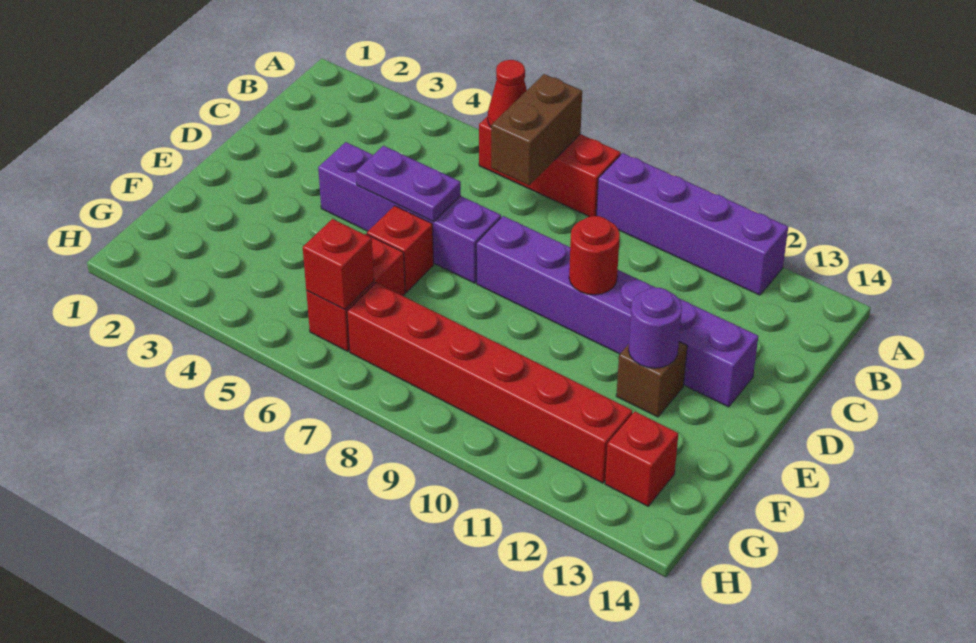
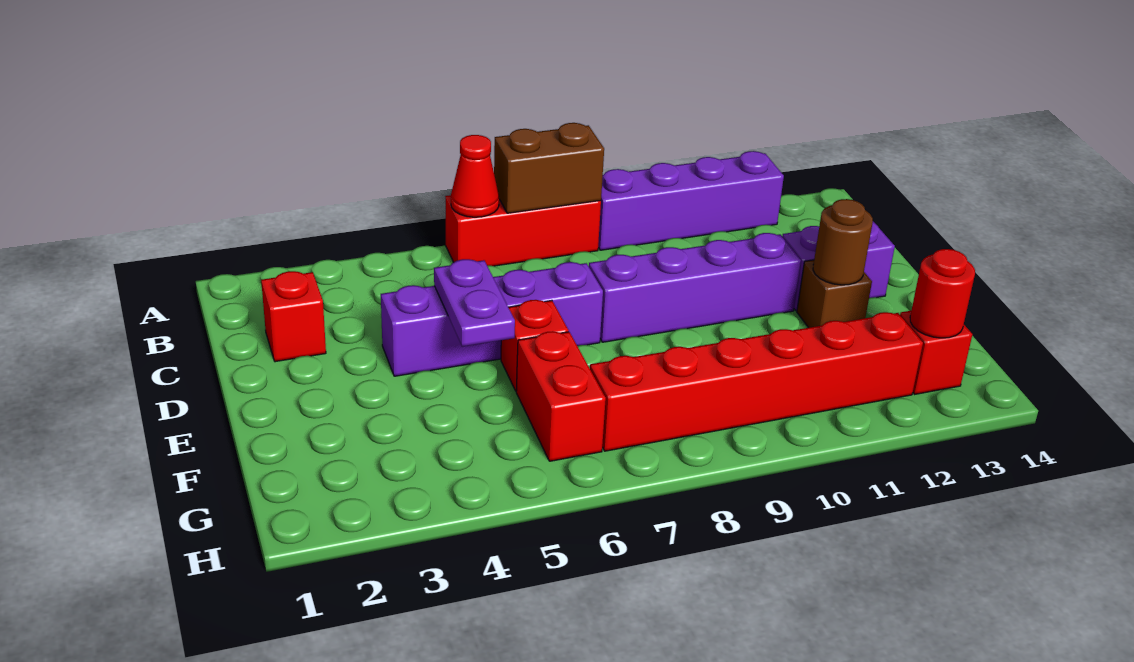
brown brick A7:B7 level 2 -> brown brick A7:A8 level 2
purple plate D5:D6 level 2 -> purple plate D5:E5 level 2
red round brick D10 level 2 -> red round brick G13 level 2
purple round brick E12 level 2 -> brown round brick E12 level 2
red brick G6 level 2 -> red brick C2 level 1

